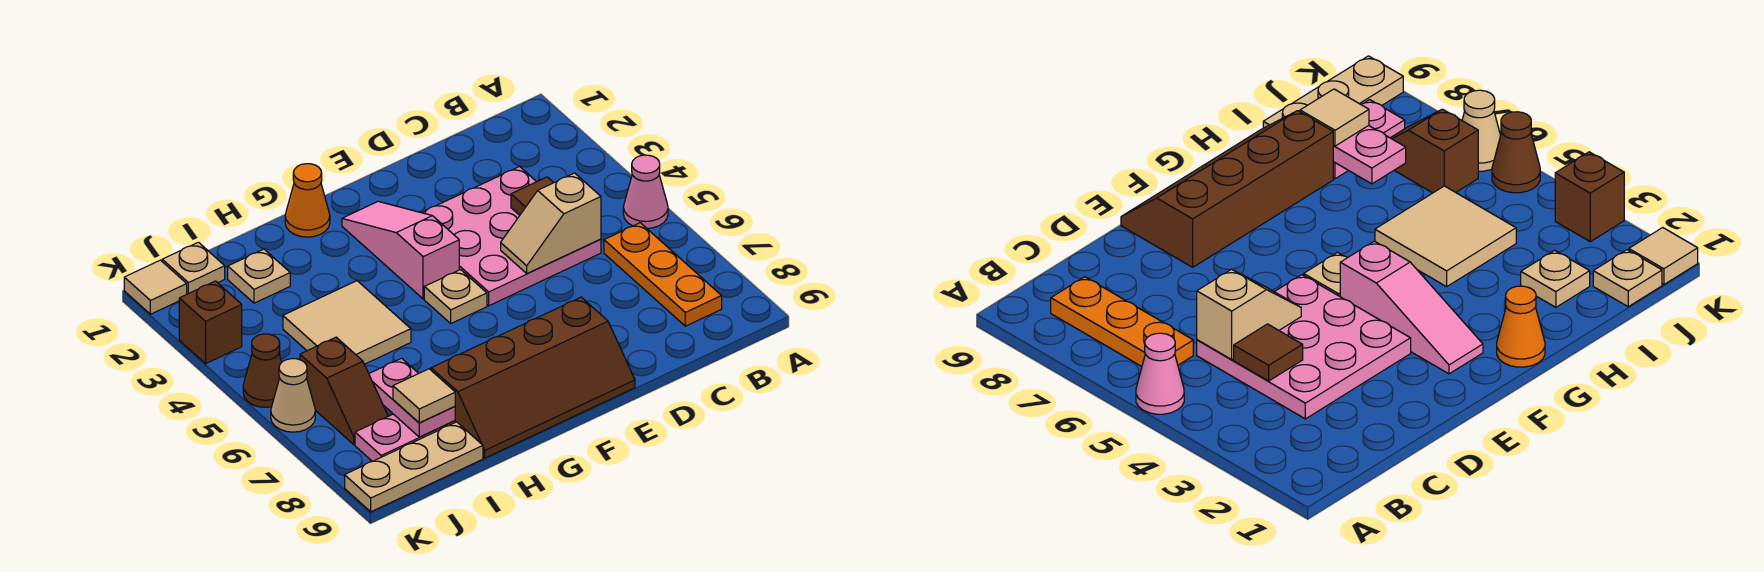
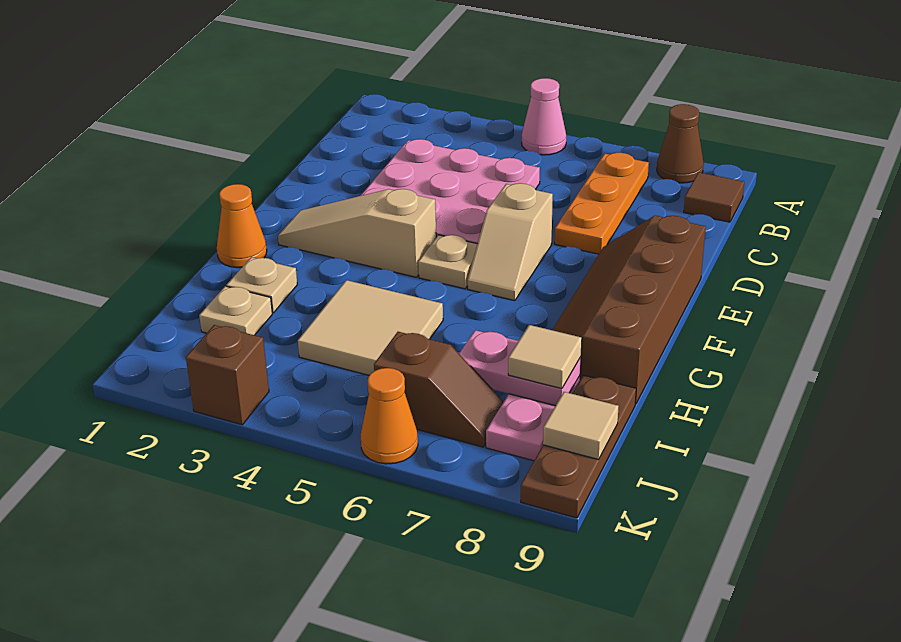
orange plate B6:B8 level 1 -> orange plate B7:D7 level 1
brown tile C4 level 2 -> brown tile B9 level 1
tan slope C5:D5 level 2 top C -> tan slope E6:F6 level 1 top E
brown slope E8:H9 level 1 top 8 -> brown slope E8:H9 level 1 top 9
pink slope F2:F4 level 1 top 4 -> tan slope F2:F4 level 1 top 4
tan plate I9:K9 level 1 -> brown plate I9:K9 level 1
tan plate J1 level 1 -> tan plate H2 level 1
tan tile K1 level 1 -> tan tile J9 level 2
brown cone K5 level 1 -> brown cone A8 level 1
tan cone K6 level 1 -> orange cone K6 level 1

